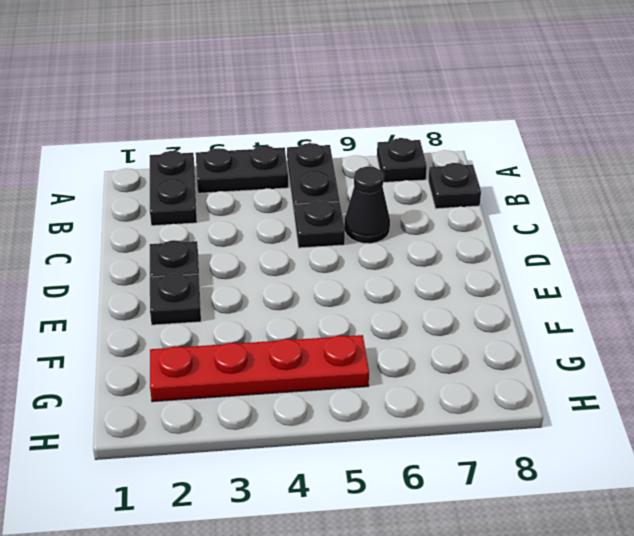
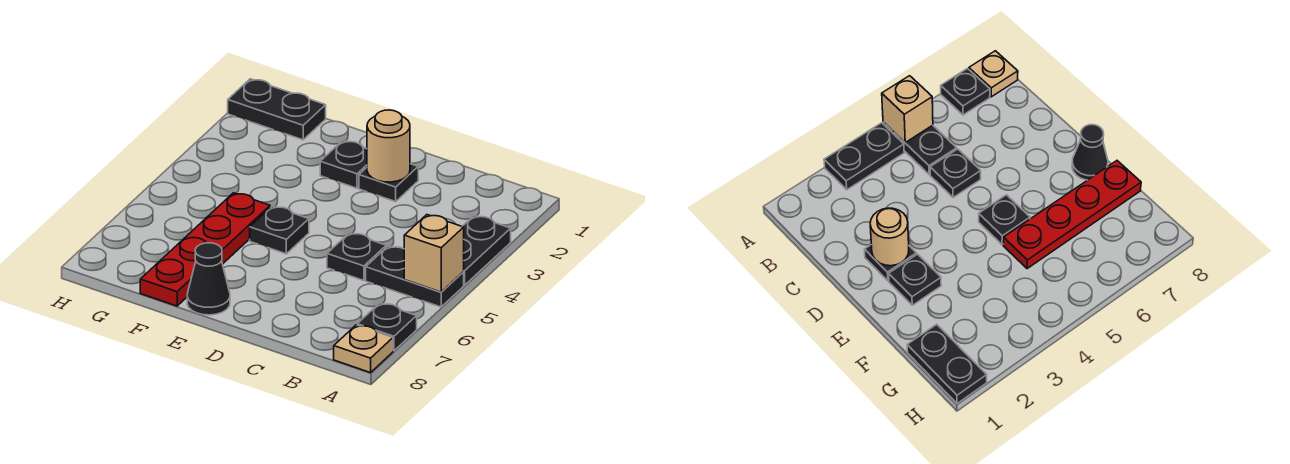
black plate A2:B2 level 1 -> black plate G1:H1 level 1
none -> tan brick A5 level 2
none -> tan plate A8 level 1
black plate B8 level 1 -> black plate E5 level 1
black cone C6 level 1 -> black cone E8 level 1
none -> tan round brick D2 level 2
red plate G2:G5 level 1 -> red plate F5:F8 level 1

